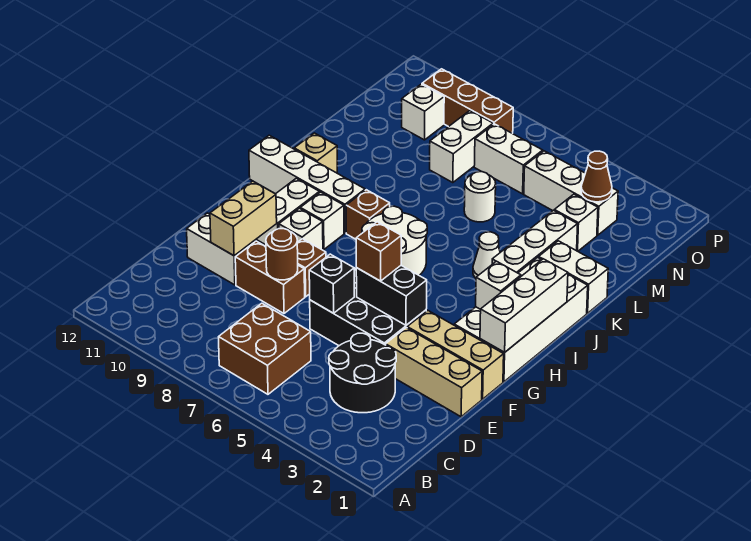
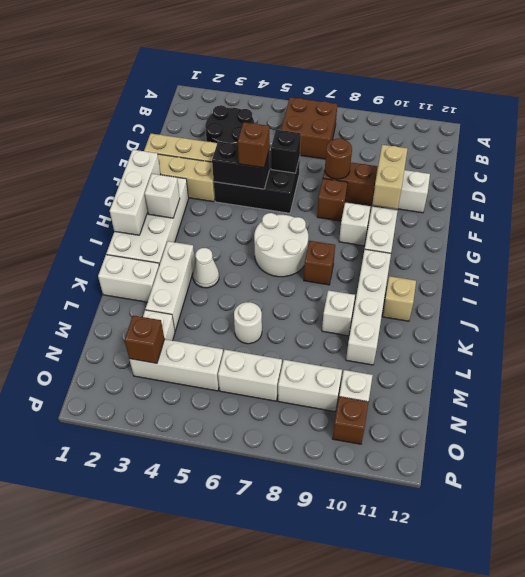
white brick H9 level 1 -> white brick K9 level 1
white brick I9:I12 level 1 -> white brick I10:L10 level 1
white brick M8:N8 level 1 -> white brick N8:N9 level 1
brown cone N3 level 2 -> brown brick N3 level 2
brown brick O8:O10 level 1 -> brown brick O10 level 1

